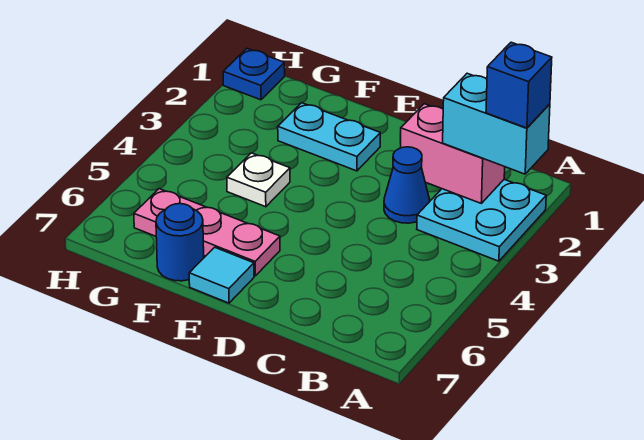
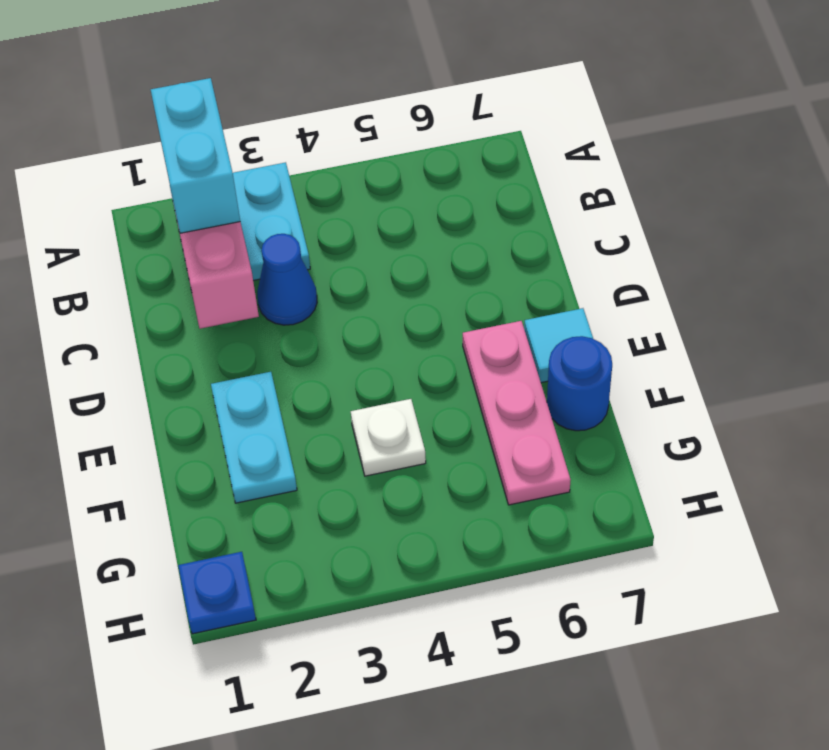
blue brick A2 level 4 -> none

